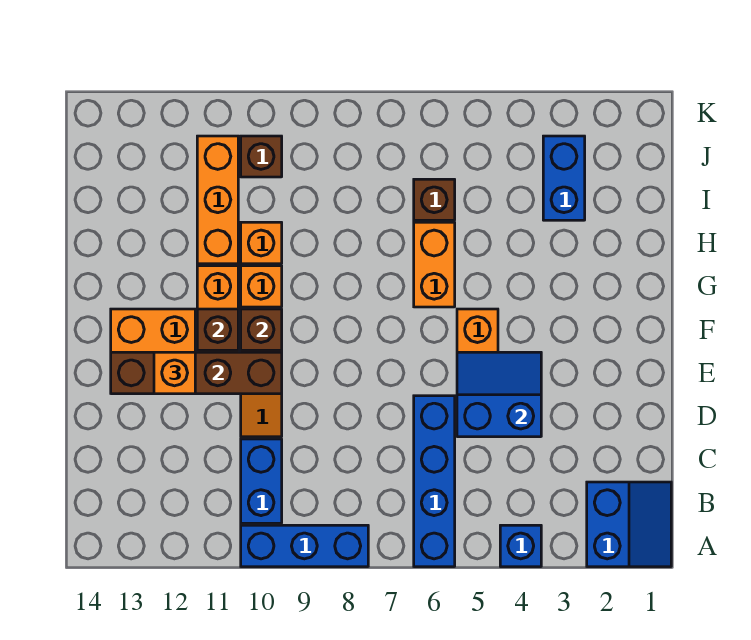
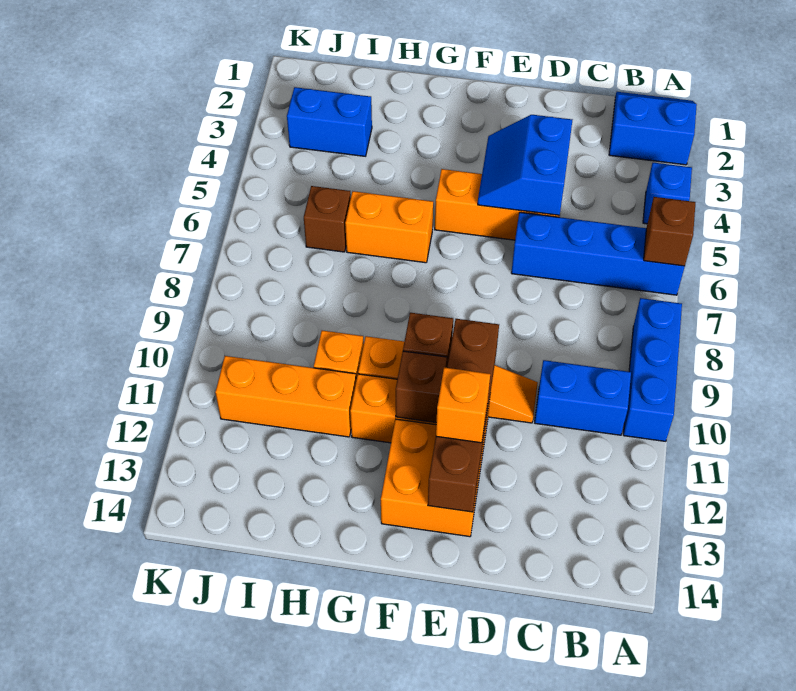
brown brick J10 level 1 -> brown brick A6 level 2

